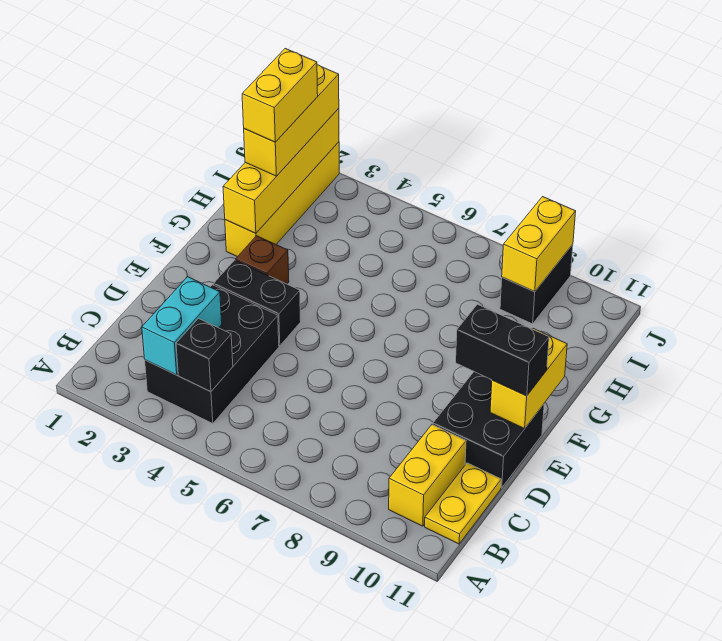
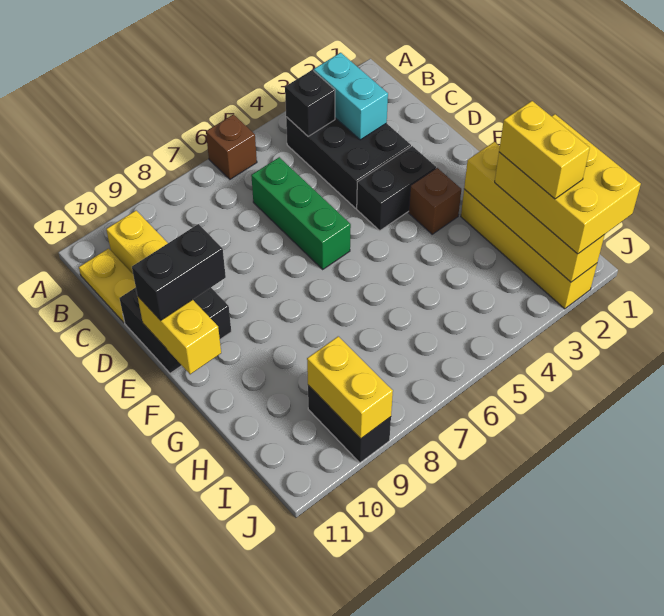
none -> brown brick A6 level 1
none -> green brick C6:E6 level 1
yellow brick H2:J2 level 3 -> yellow brick H1:J2 level 3

